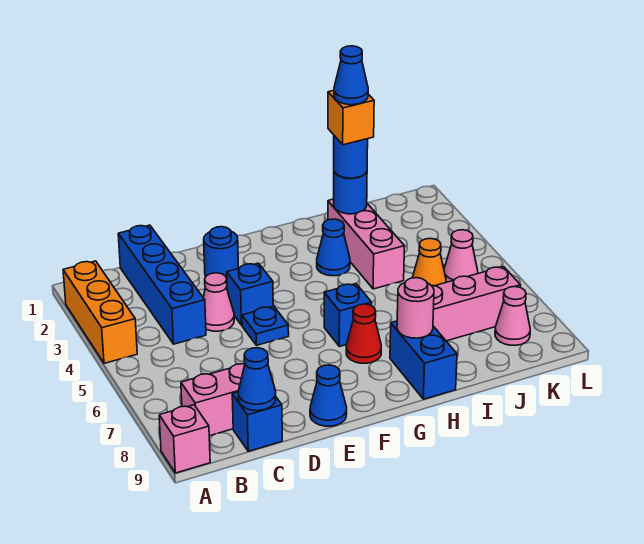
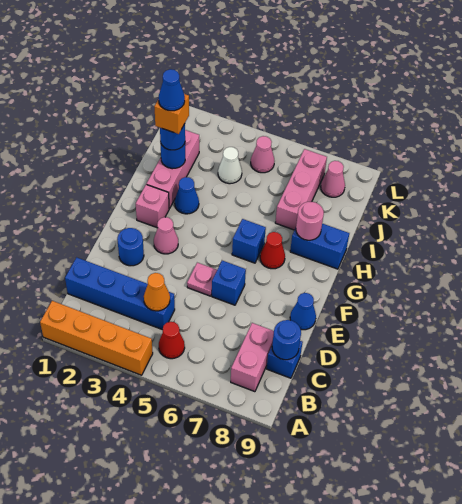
orange brick A2:A4 level 1 -> orange brick A1:A4 level 1
pink brick A9 level 1 -> pink brick G2 level 1
none -> red cone B5 level 1
blue cone C9 level 2 -> blue round brick C9 level 2
pink cone D4 level 1 -> pink cone F3 level 1
blue brick E4 level 1 -> blue brick E6 level 1
blue plate E5 level 1 -> pink plate E5 level 1
pink brick I2:I4 level 1 -> pink brick H2:J2 level 1
none -> white cone J4 level 1
orange cone J5 level 1 -> orange cone C4 level 2

